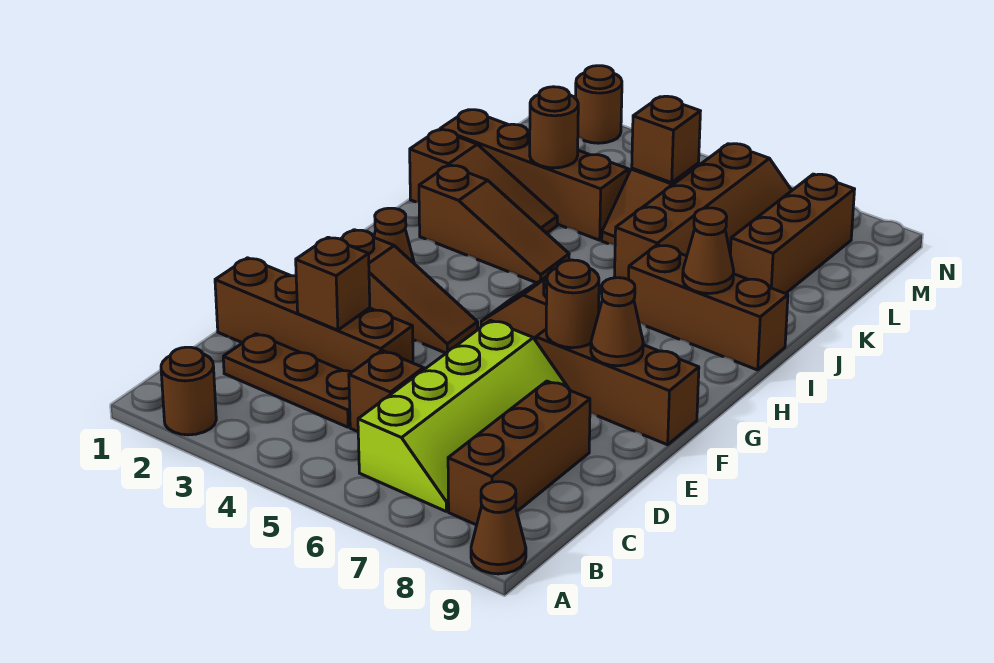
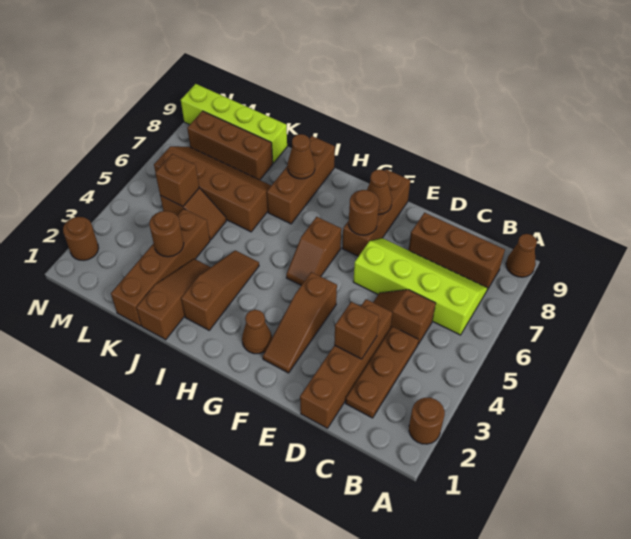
brown slope F2:F4 level 1 top 2 -> brown slope F2:F4 level 1 top 4
none -> lime brick K9:N9 level 1

